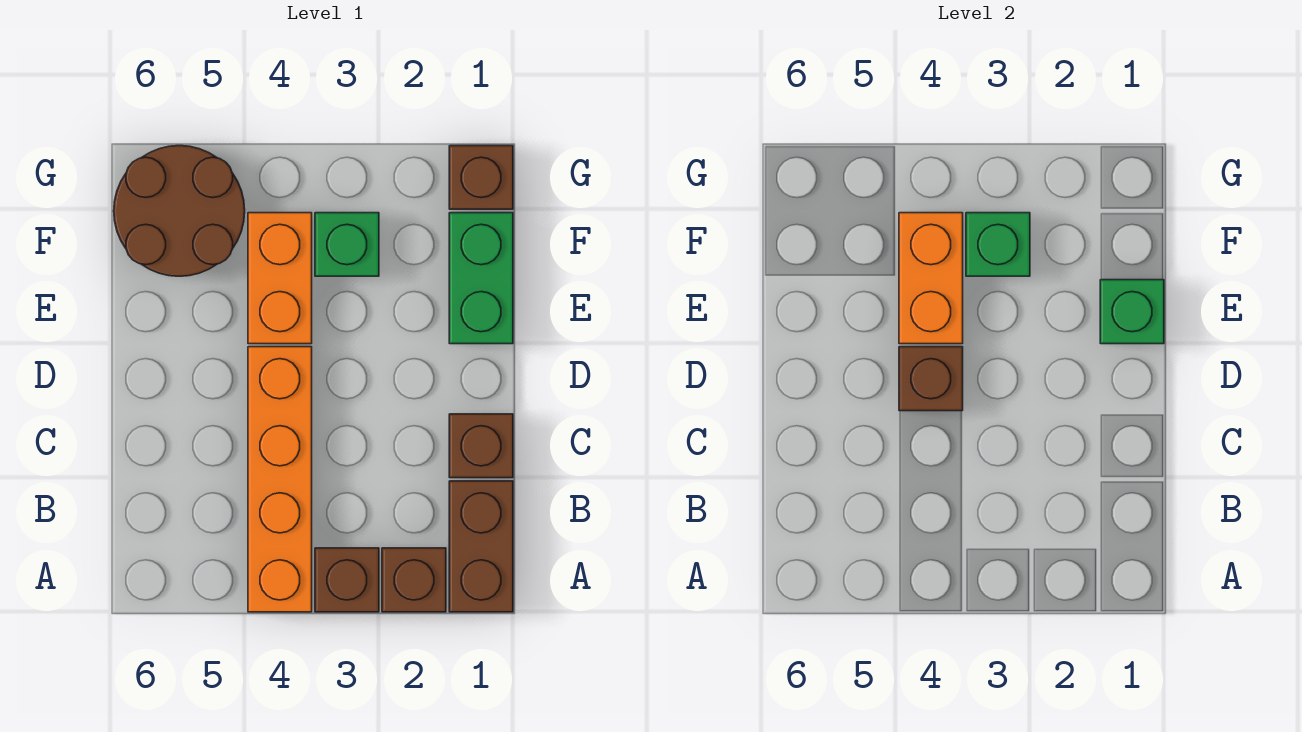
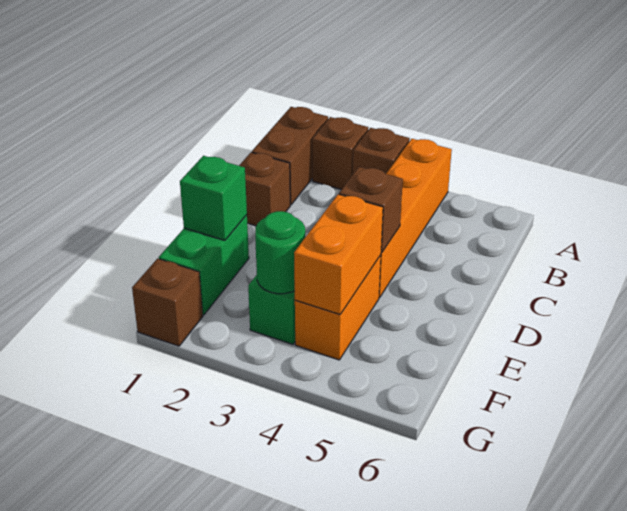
green brick F3 level 2 -> green round brick F3 level 2
brown round brick F5:G6 level 1 -> none

